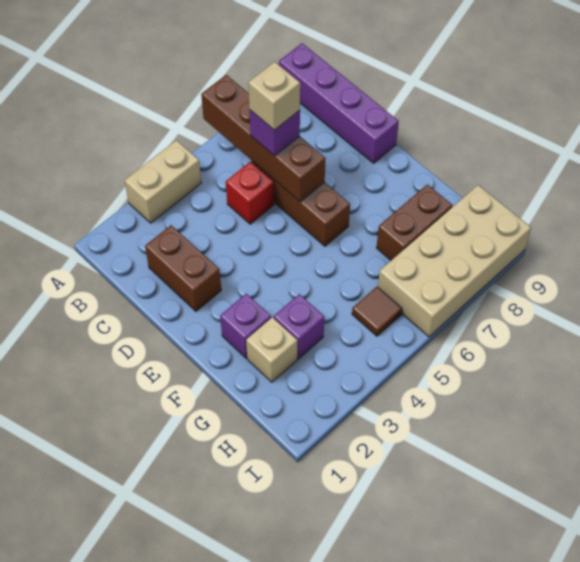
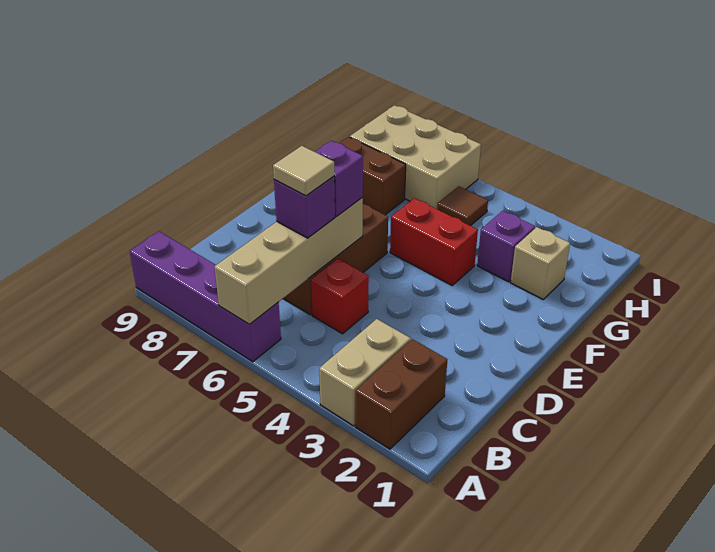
tan brick A3:A4 level 1 -> tan brick A3:B3 level 1
brown brick A6:D6 level 2 -> tan brick A6:D6 level 2
purple brick A9:D9 level 1 -> purple brick A6:A9 level 1
brown brick C2:D2 level 1 -> brown brick A2:B2 level 1
tan brick C6 level 4 -> tan tile C6 level 4
purple brick F2 level 1 -> purple brick D6 level 3
none -> red brick F4:F5 level 1
tan brick H6:I9 level 1 -> tan brick H6:I8 level 1

